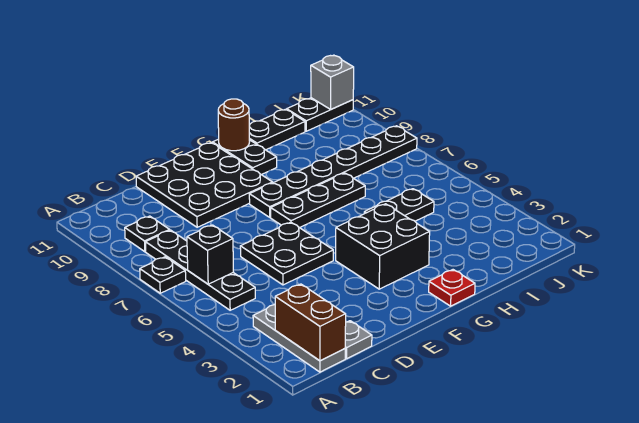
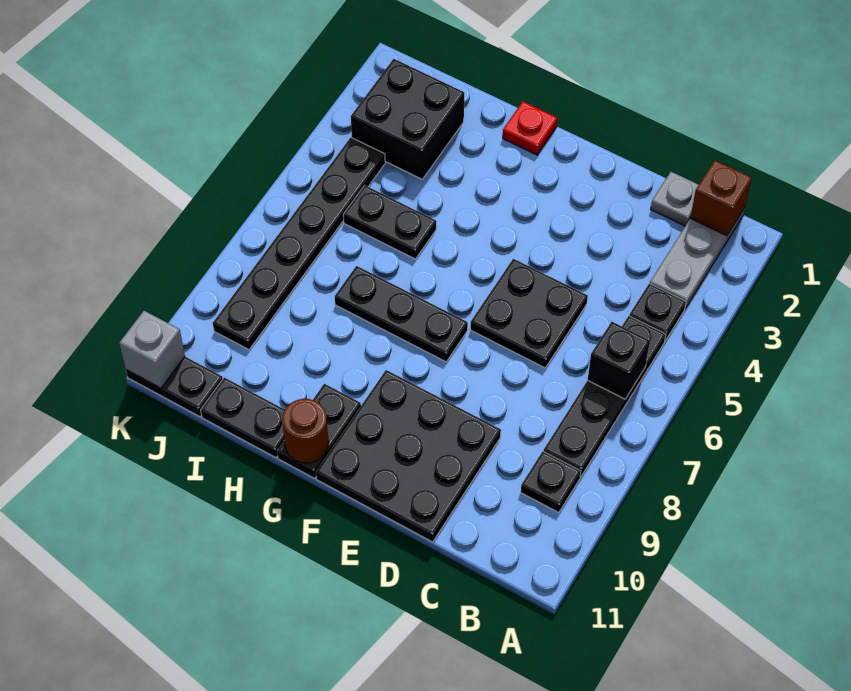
black plate A7 level 1 -> black plate B4 level 1
brown brick B1:B2 level 2 -> brown brick B1 level 2
black brick F3:G4 level 1 -> black brick I2:J3 level 1
black plate F8:K8 level 1 -> black plate J4:J9 level 1

